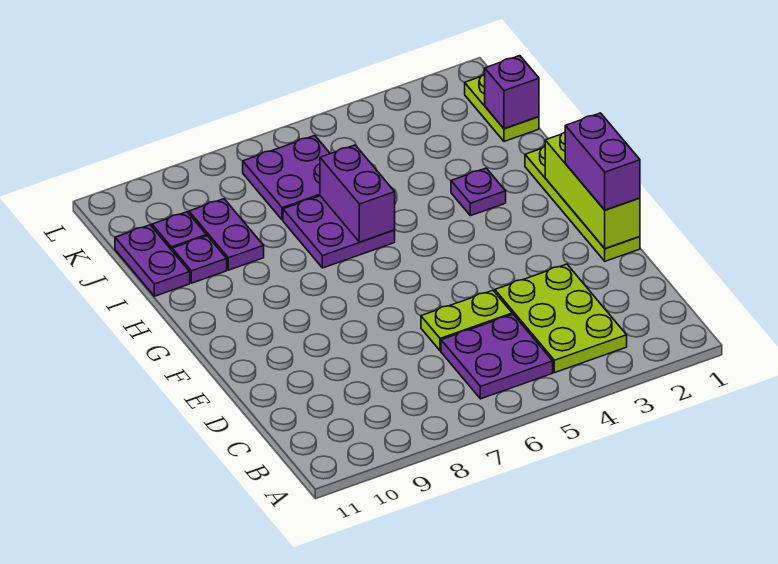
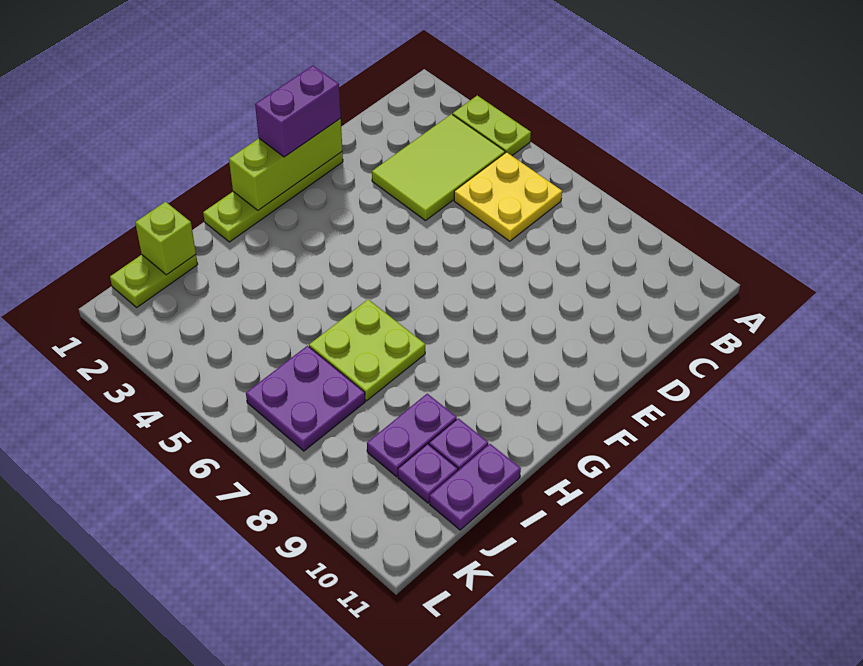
lime plate B3:D4 level 1 -> lime tile B3:D4 level 1
purple plate B5:C6 level 1 -> yellow plate B5:C6 level 1
lime plate D5:D6 level 1 -> lime plate A3:A4 level 1
purple plate H3 level 1 -> none
purple plate H6:I7 level 1 -> lime plate H6:I7 level 1
purple brick H6:I6 level 2 -> none
purple brick J1 level 2 -> lime brick J1 level 2

